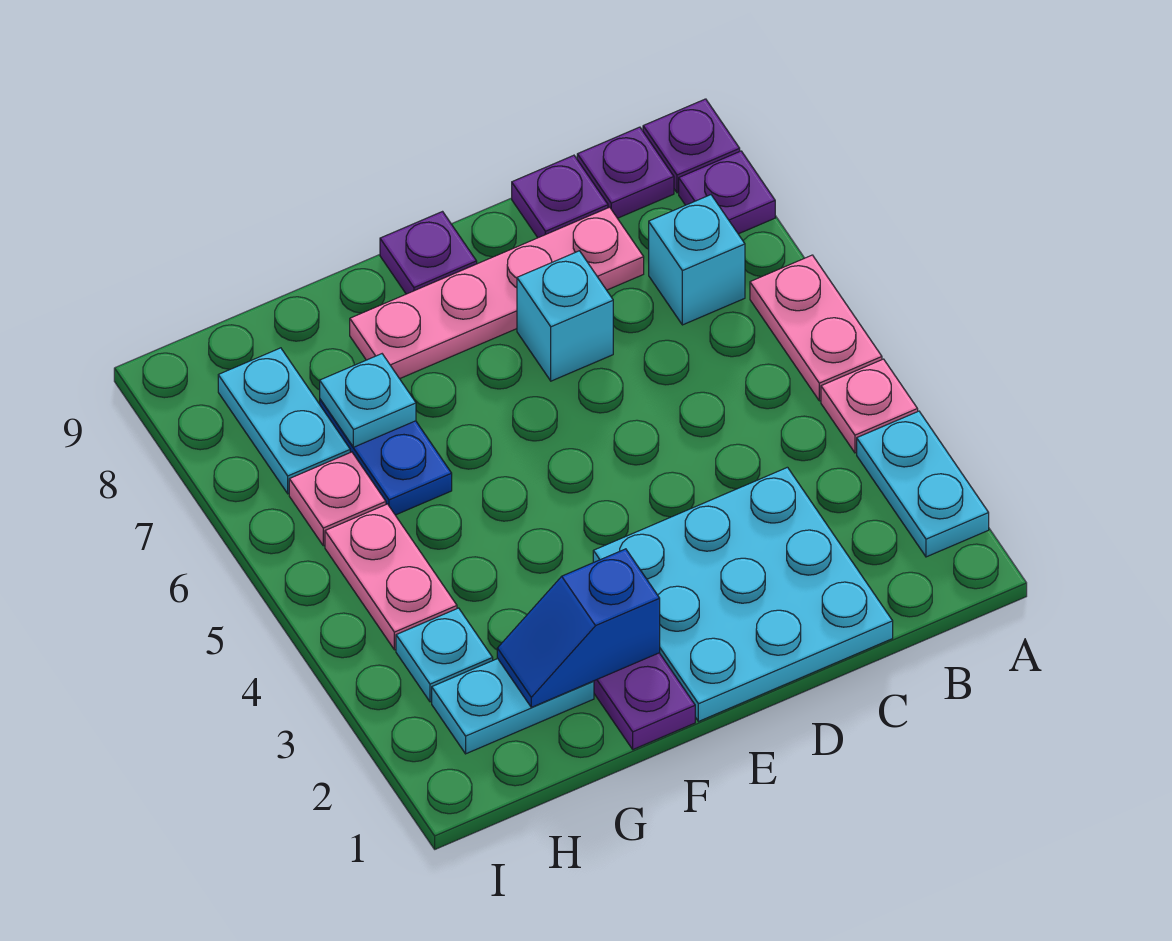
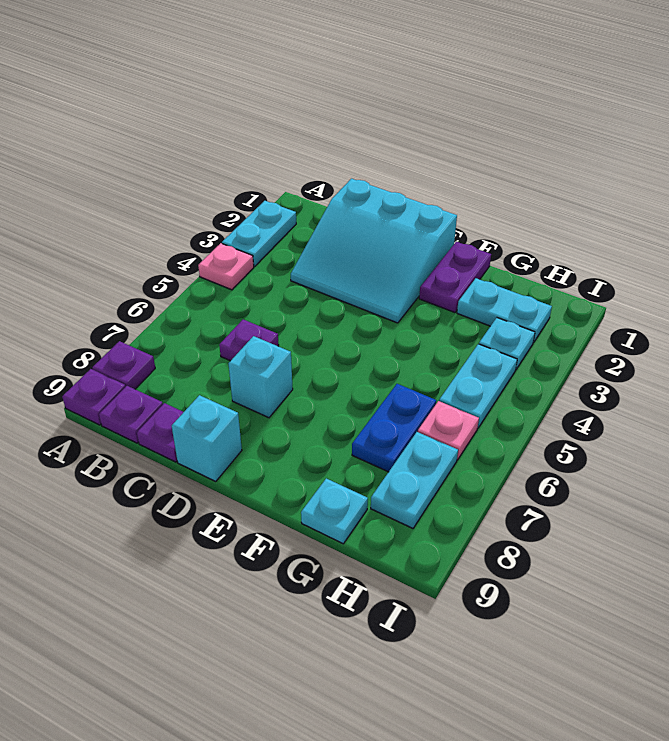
pink plate A5:A6 level 1 -> none
cyan brick B7 level 1 -> cyan brick D9 level 1
cyan plate C1:E3 level 1 -> cyan slope C1:E3 level 1 top 1
pink plate C8:F8 level 1 -> none
purple plate E9 level 1 -> purple plate C6 level 1
blue slope F2:G2 level 2 top F -> none
cyan plate G7 level 2 -> cyan plate G9 level 1
pink plate H4:H5 level 1 -> cyan plate H4:H5 level 1

